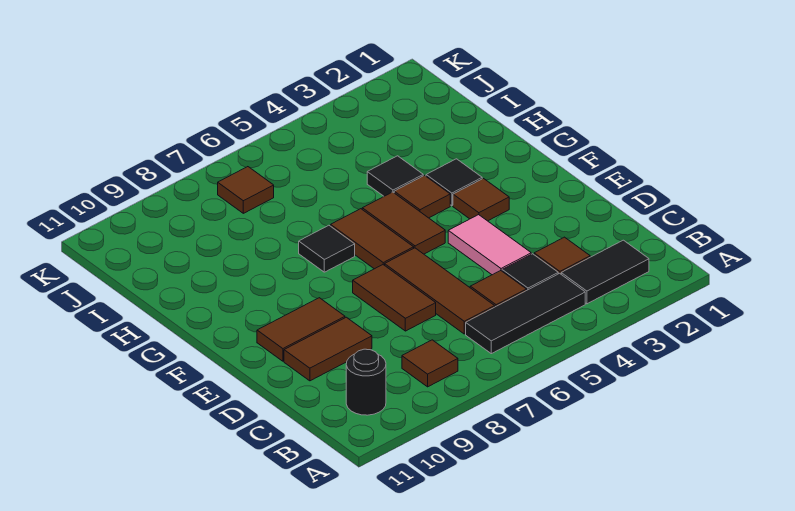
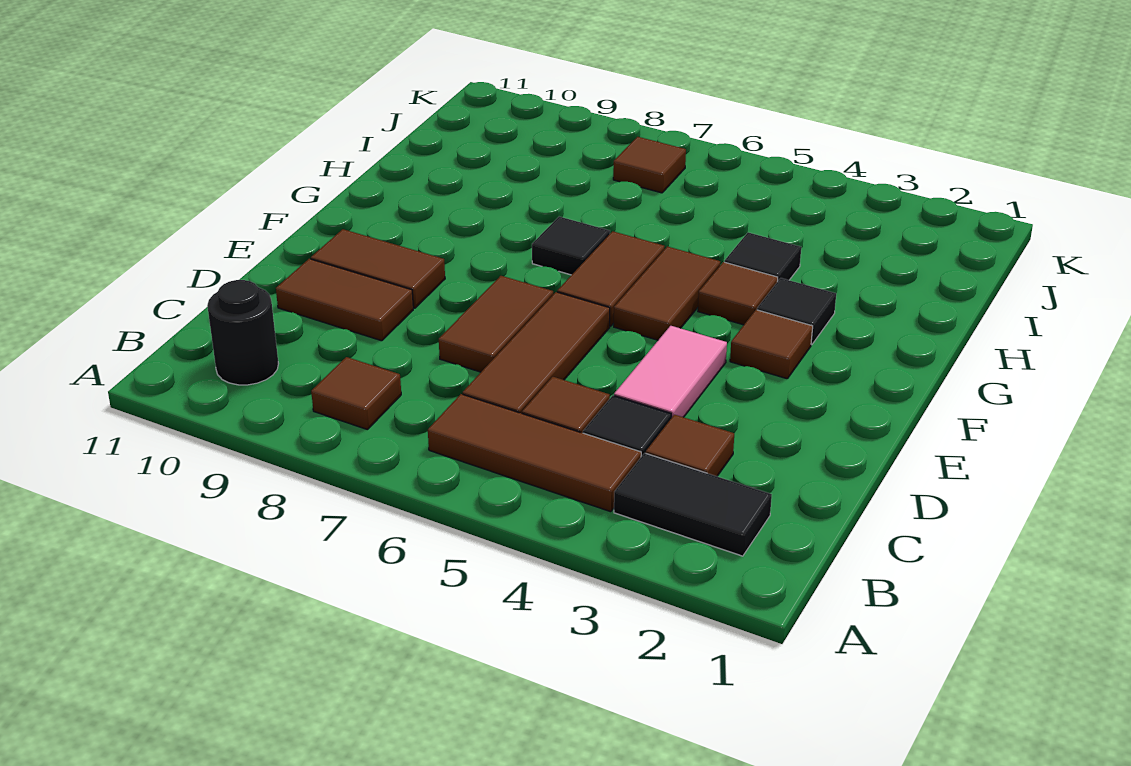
black tile B4:B6 level 1 -> brown tile B4:B6 level 1

